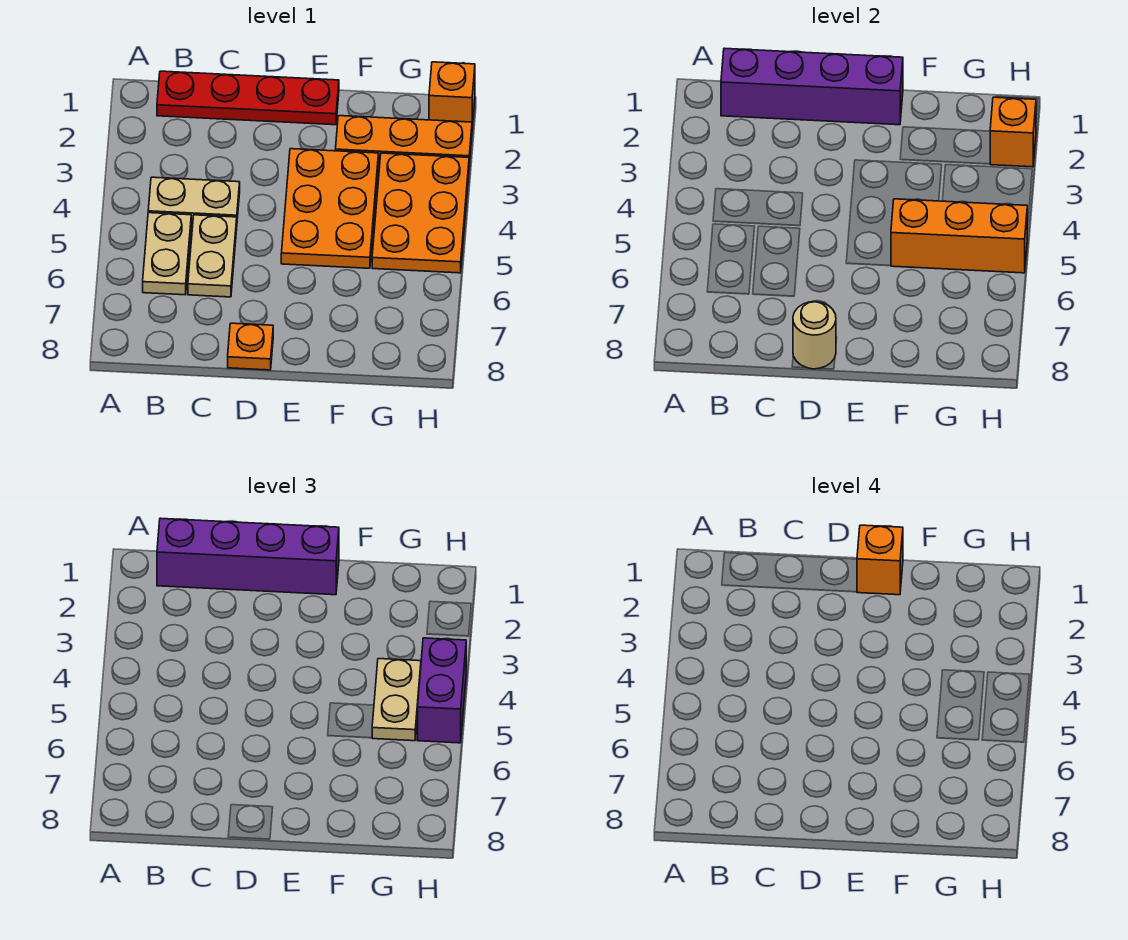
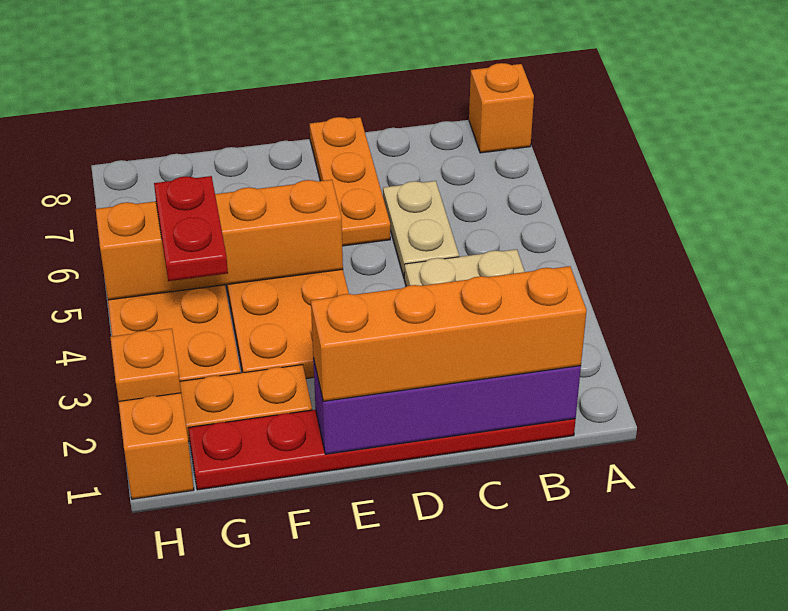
red plate B1:E1 level 1 -> red plate B1:G1 level 1
purple brick B1:E1 level 3 -> orange brick B1:E1 level 3
tan plate B5:B6 level 1 -> none
orange plate D8 level 1 -> orange plate D6:D8 level 1
tan round brick D8 level 2 -> none
orange brick E1 level 4 -> orange brick A8 level 1
orange brick F5:H5 level 2 -> orange brick E5:H5 level 2
tan plate G4:G5 level 3 -> red plate G4:G5 level 3
purple brick H4:H5 level 3 -> none

